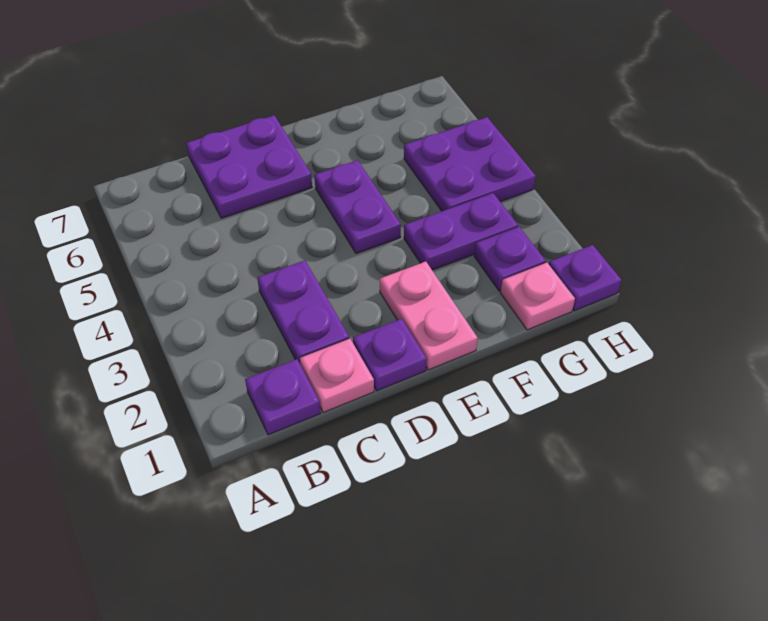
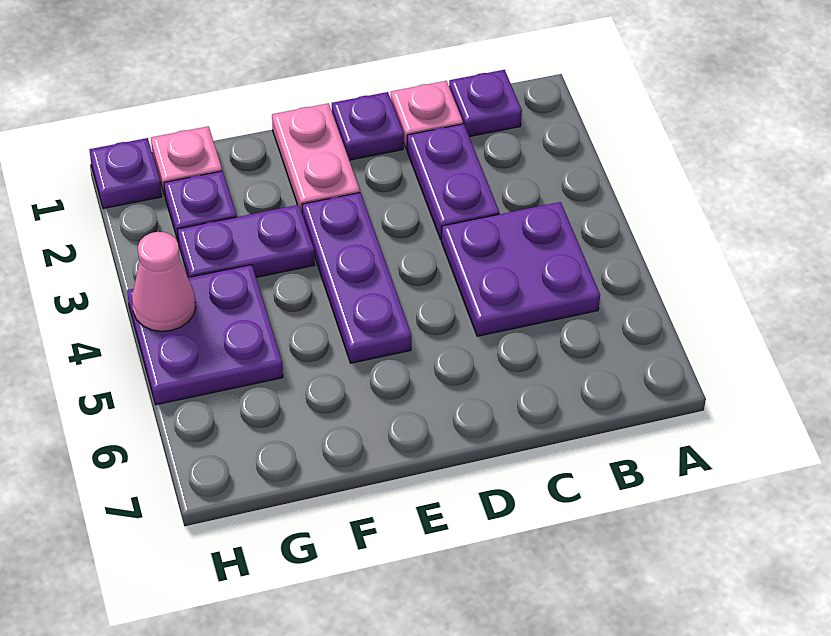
purple plate C6:D7 level 1 -> purple plate B4:C5 level 1
purple plate E4:E5 level 1 -> purple plate E3:E5 level 1
none -> pink cone H4 level 2

